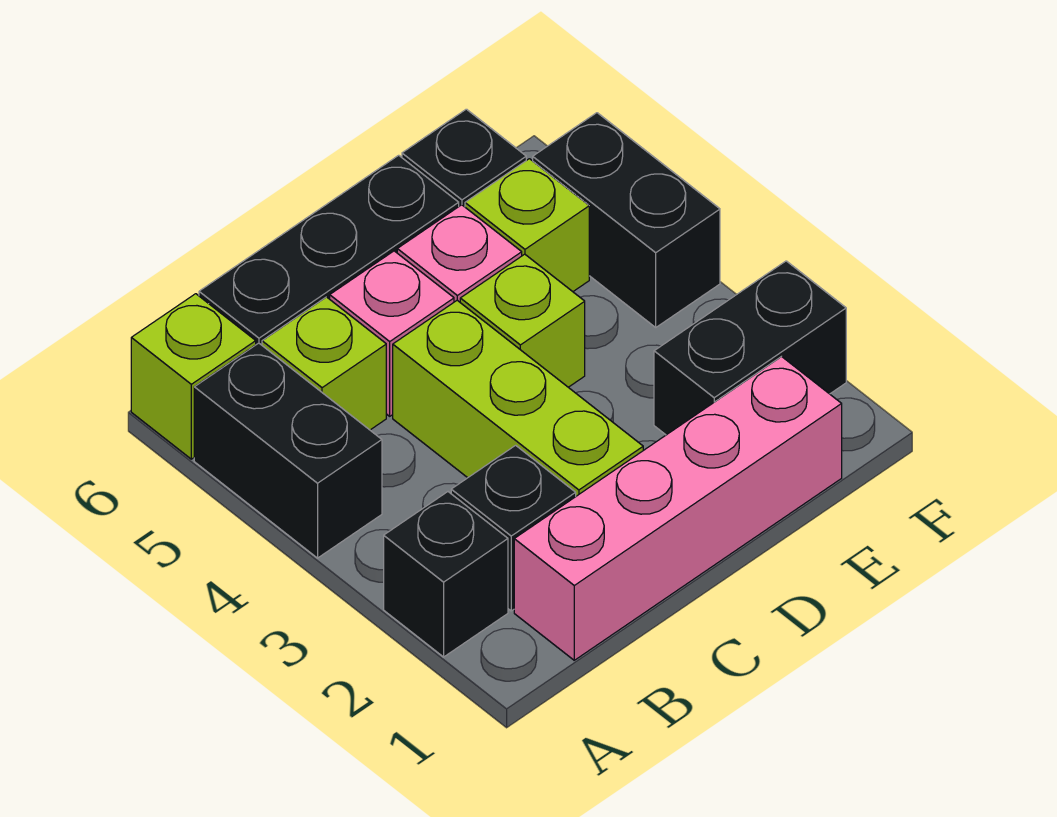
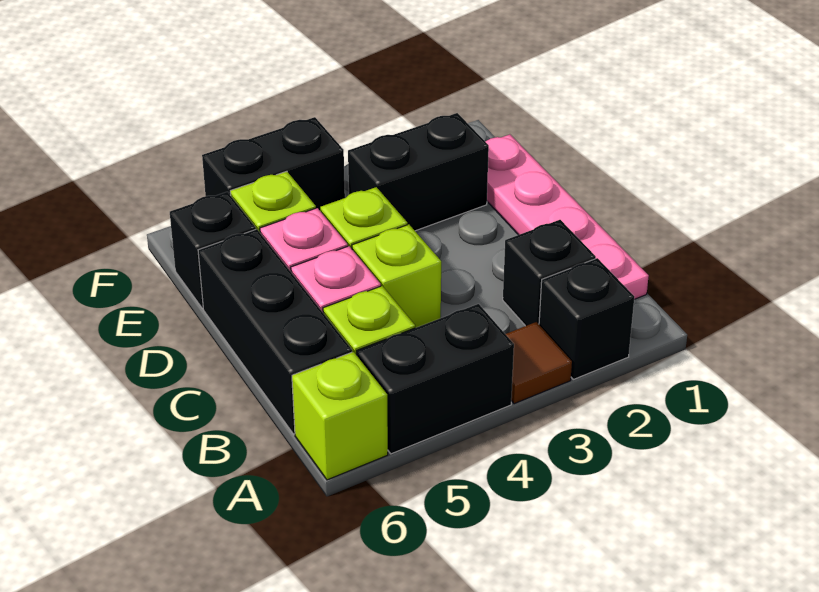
none -> brown tile A3 level 1
pink brick B1:E1 level 1 -> pink plate B1:E1 level 1
lime brick C2:C4 level 1 -> lime brick C4 level 1
black brick E2:F2 level 1 -> black brick E2:E3 level 1

